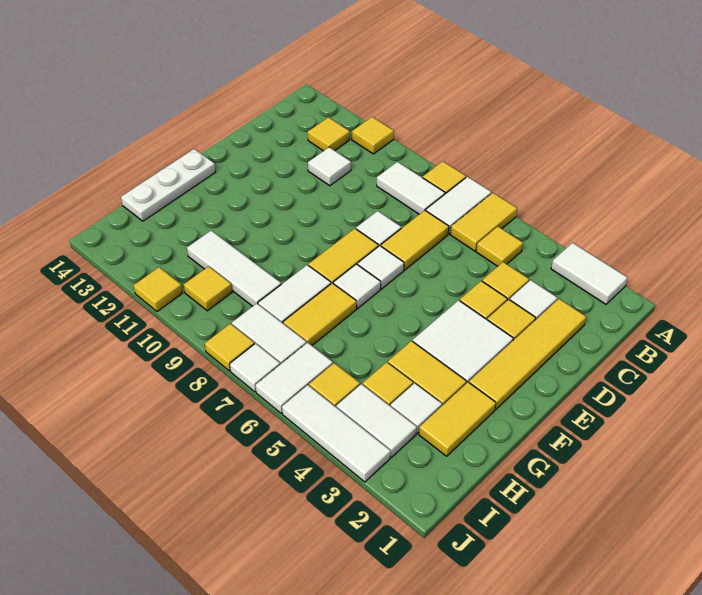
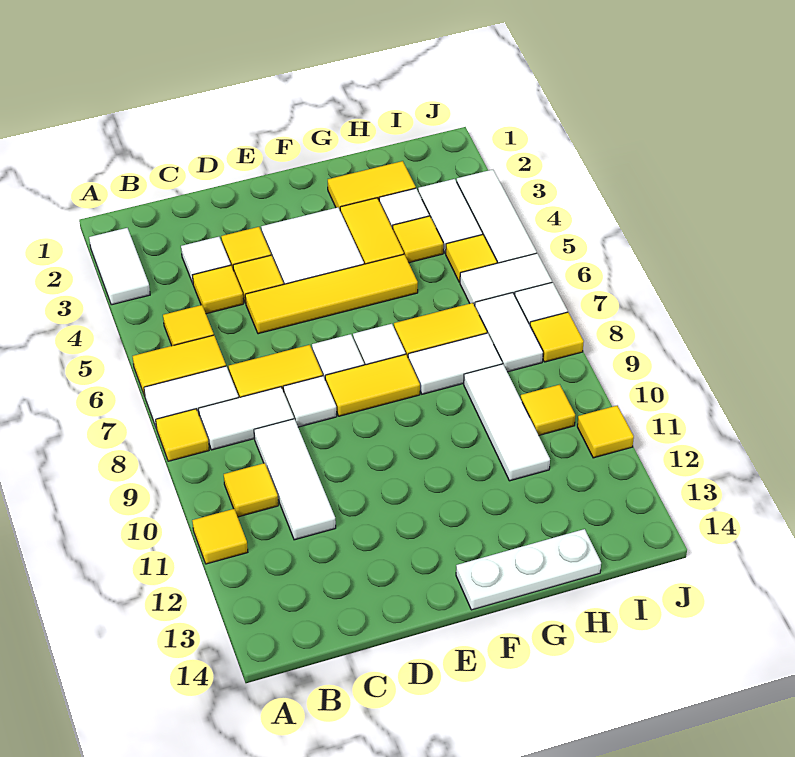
white tile B8:B9 level 1 -> white tile B8:C8 level 1
yellow tile B12 level 1 -> yellow tile B10 level 1
yellow tile C2:F2 level 1 -> yellow tile D5:G5 level 1
white tile C11 level 1 -> white tile C9:C11 level 1

